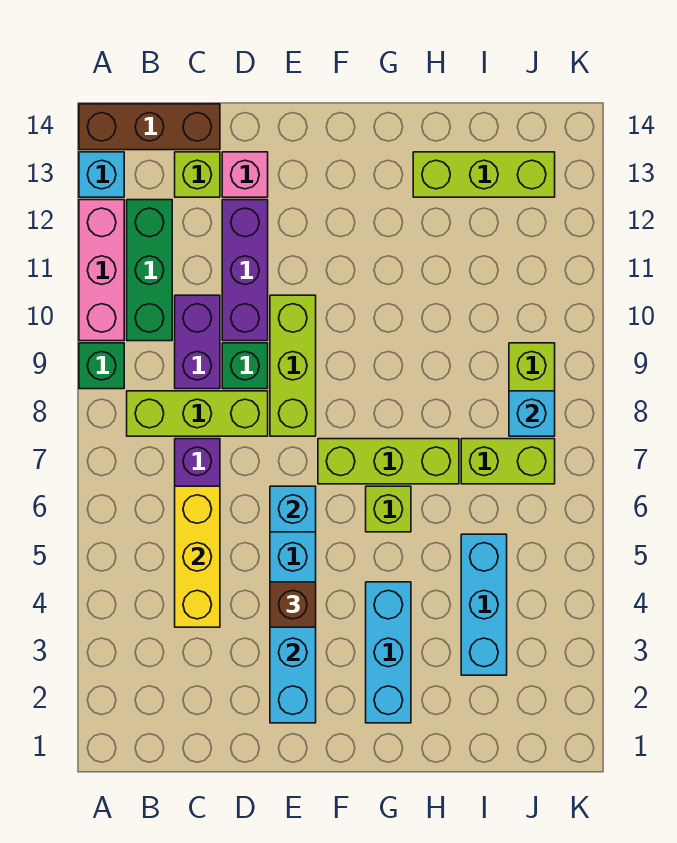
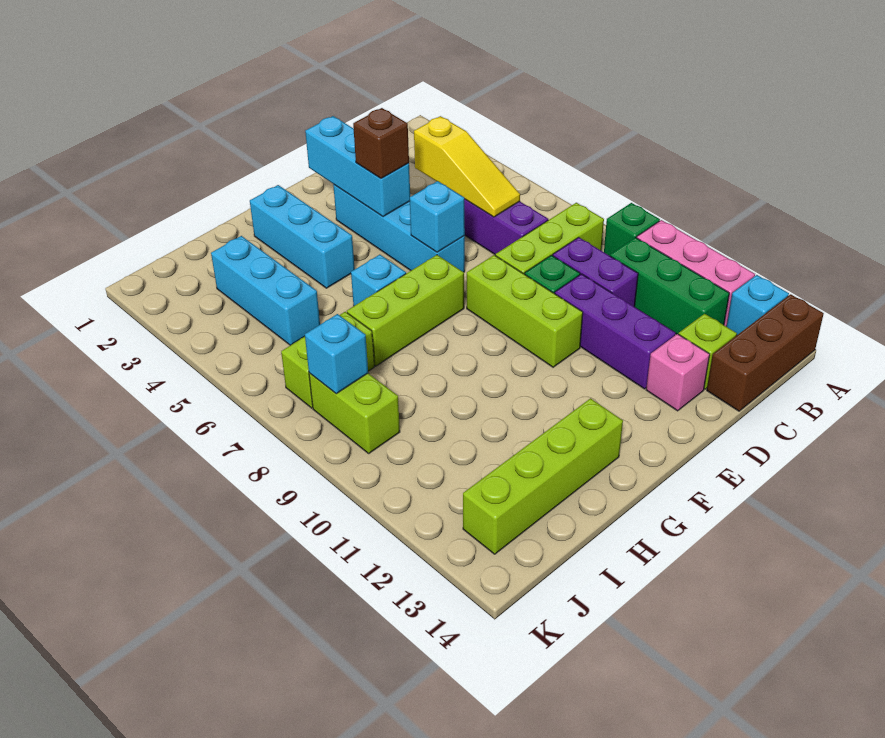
yellow brick C4:C6 level 2 -> yellow slope C4:C6 level 2 top 4
lime brick G6 level 1 -> cyan brick G6 level 1
lime brick H13:J13 level 1 -> lime brick G13:J13 level 1

